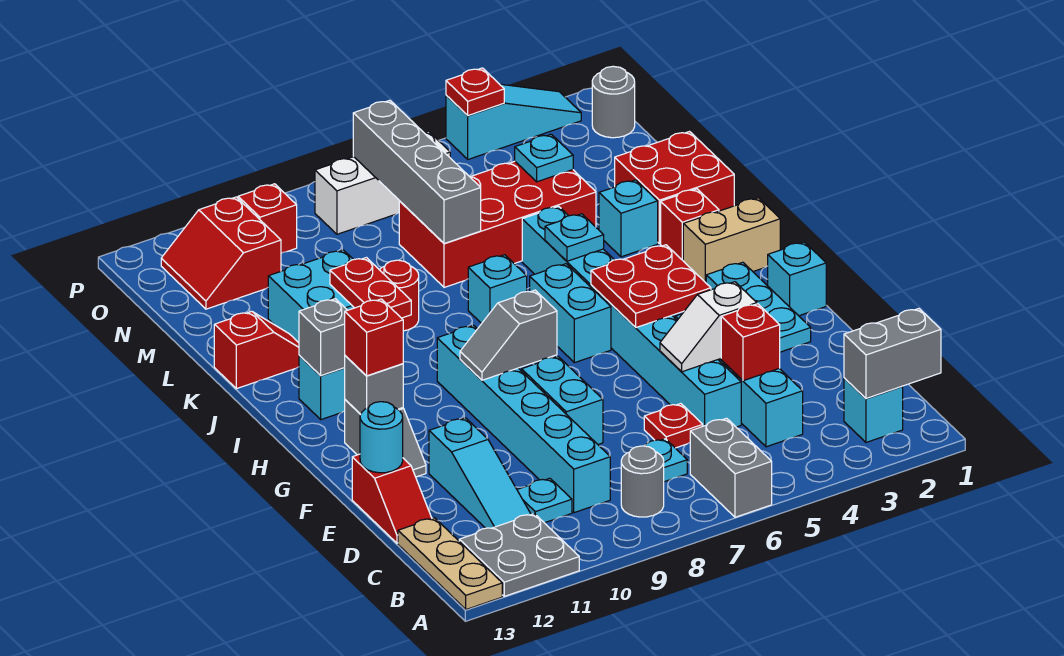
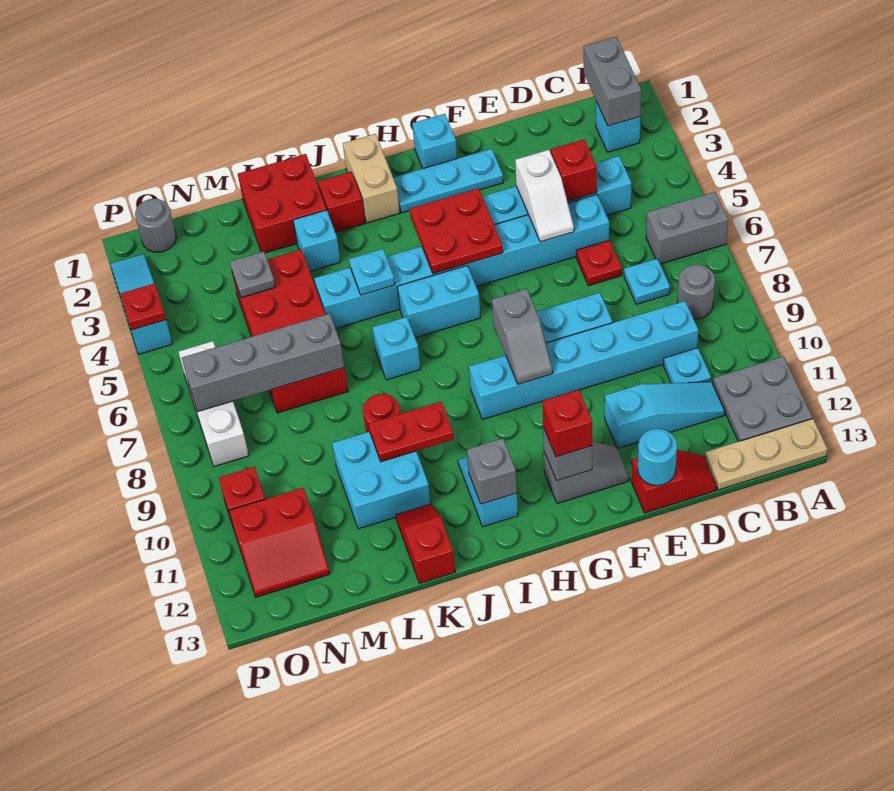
cyan plate M4 level 2 -> grey plate M4 level 2

